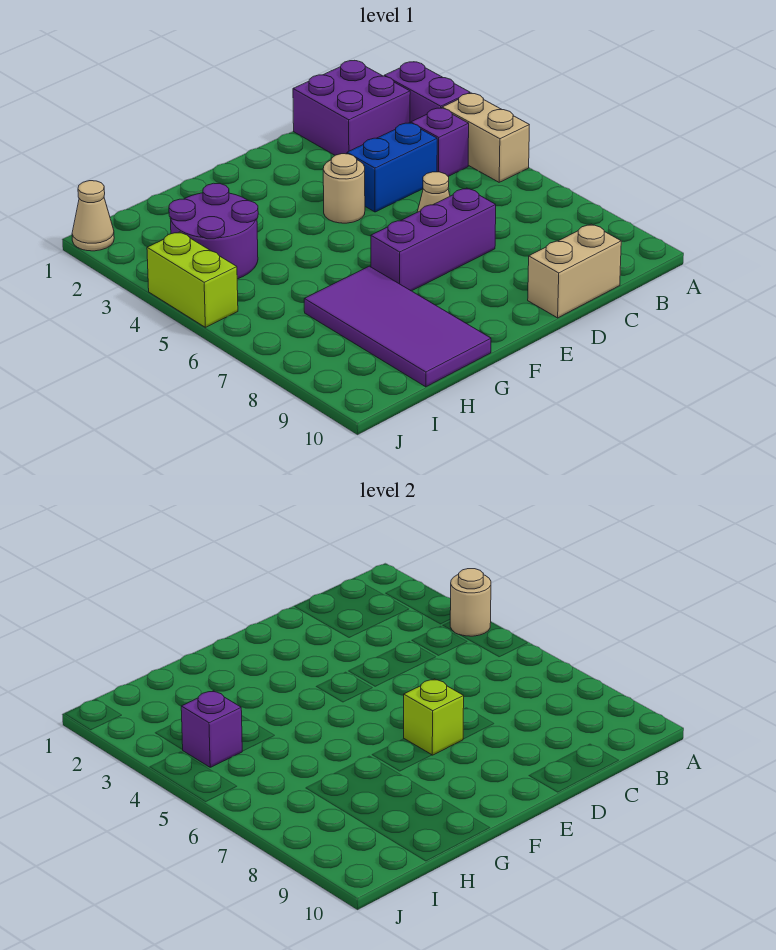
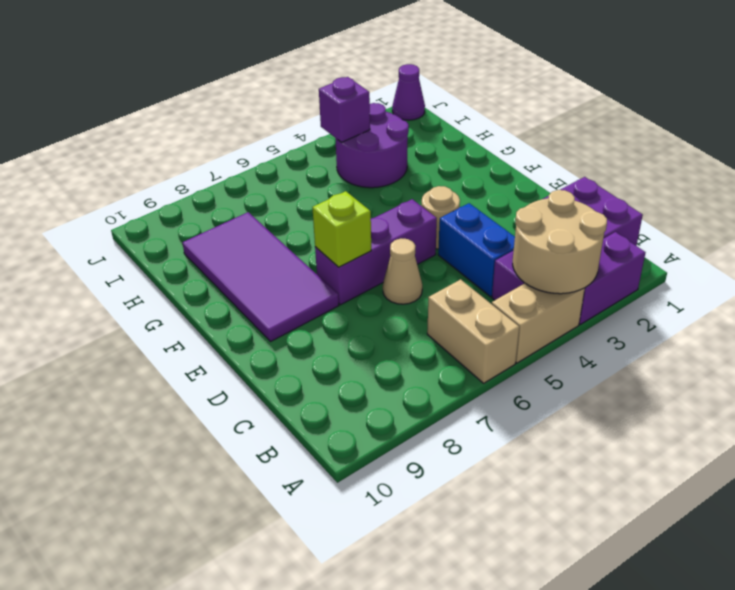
tan round brick A4 level 2 -> tan round brick A3:B4 level 2
tan brick C10:D10 level 1 -> tan brick A6:B6 level 1
purple brick D7:F7 level 1 -> purple brick E5:E7 level 1
purple tile G7:H10 level 1 -> purple tile E8:H9 level 1
tan cone J1 level 1 -> purple cone J1 level 1
lime brick J4:J5 level 1 -> none

